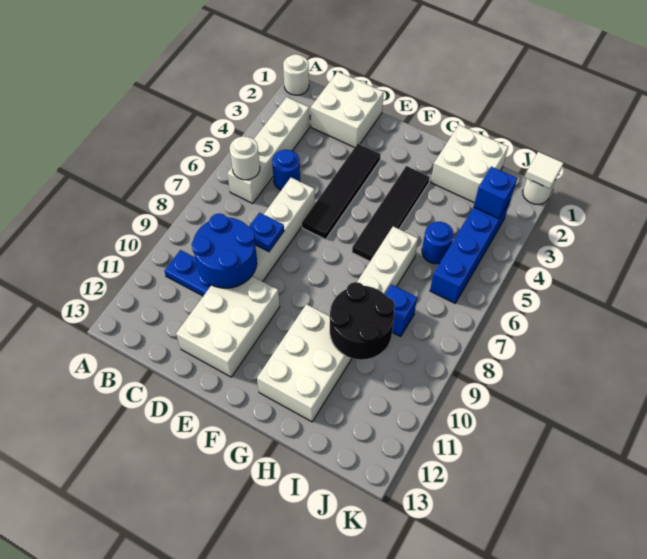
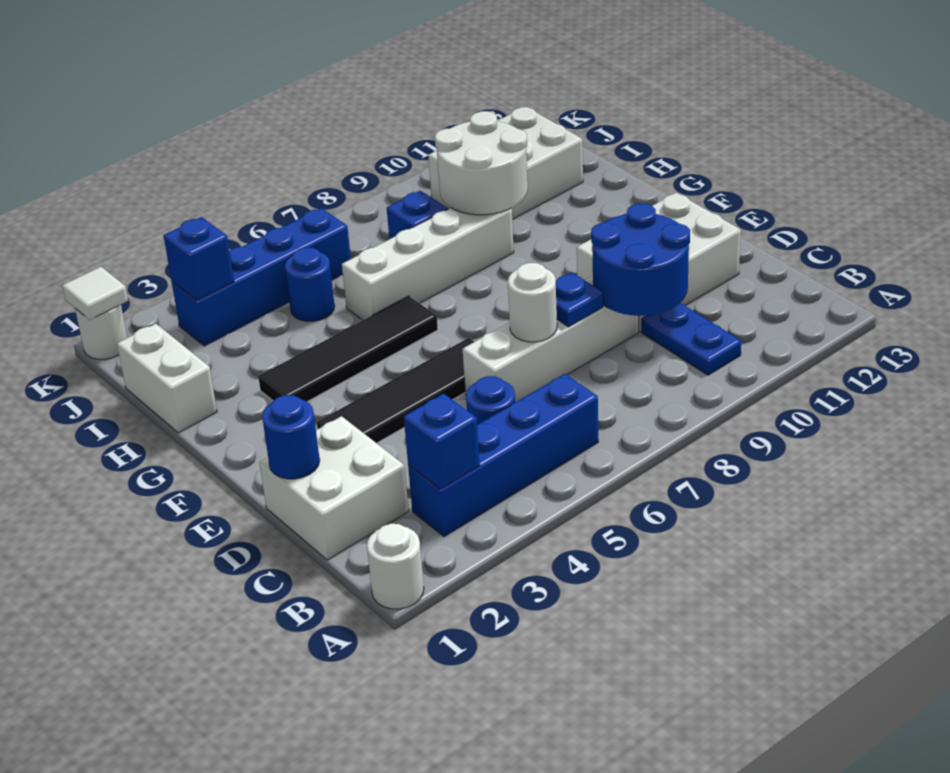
white brick B3:B6 level 1 -> blue brick B3:B6 level 1
none -> blue brick B3 level 2
white round brick B6 level 2 -> white round brick D7 level 2
none -> blue round brick D1 level 2
white brick G10:H12 level 1 -> white brick I10:J12 level 1
white brick H1:I2 level 1 -> white brick H1:I1 level 1
black round brick H9:I10 level 2 -> white round brick H9:I10 level 2

